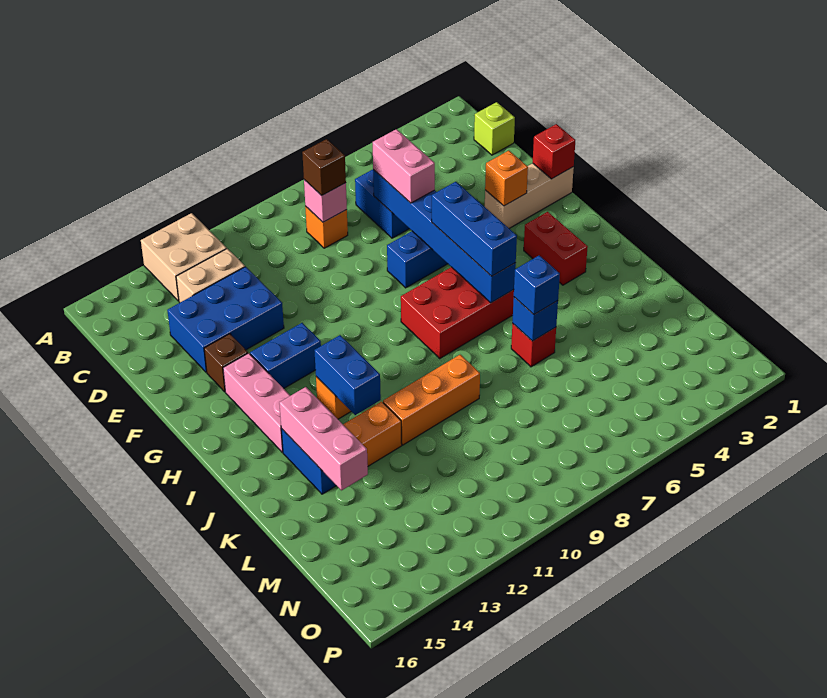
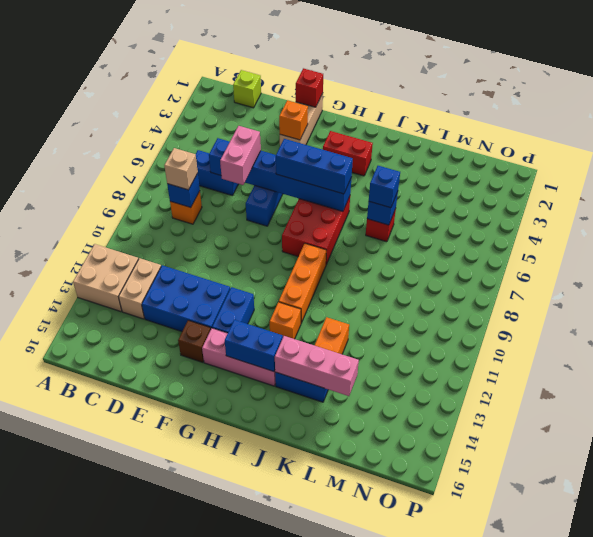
pink brick C8 level 2 -> blue brick C8 level 2
brown brick C8 level 3 -> tan brick C8 level 3
pink brick D6:E6 level 3 -> pink brick E6:E7 level 3
blue brick D12:E14 level 1 -> blue brick D12:F13 level 1
blue brick I12:J12 level 2 -> blue brick H14:I14 level 2
orange brick K9:K11 level 1 -> orange brick I9:I11 level 1

